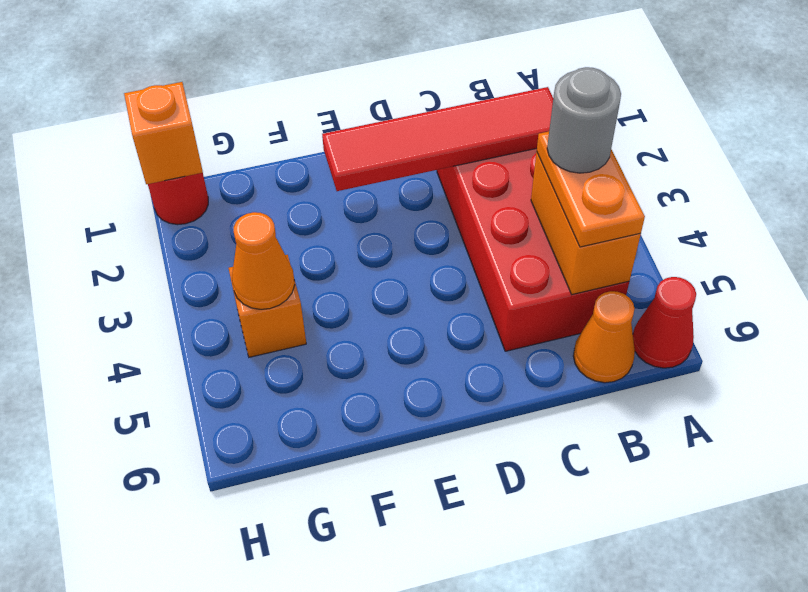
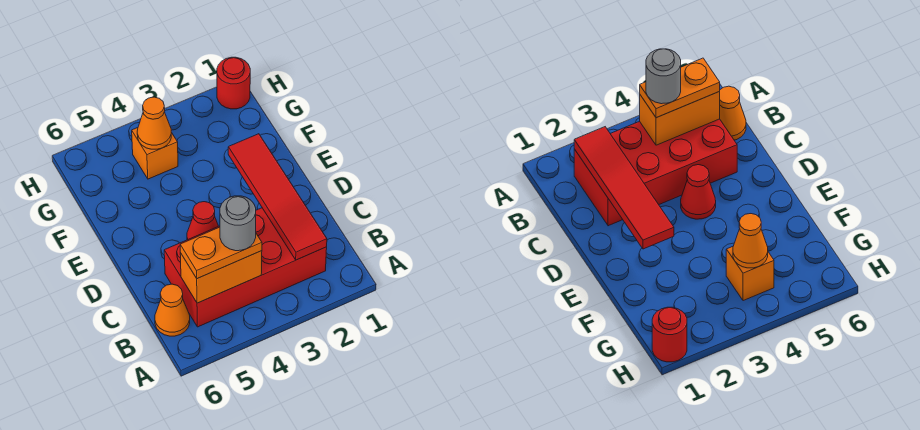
red cone A6 level 1 -> red cone D4 level 1
orange brick H1 level 2 -> none

